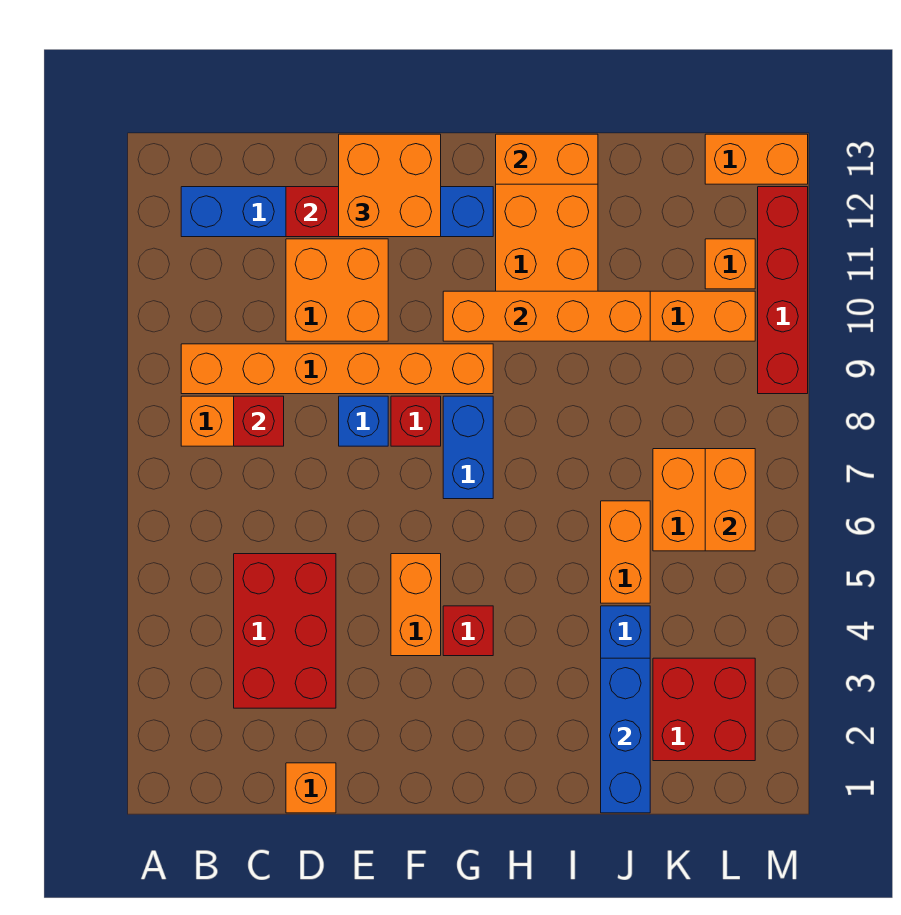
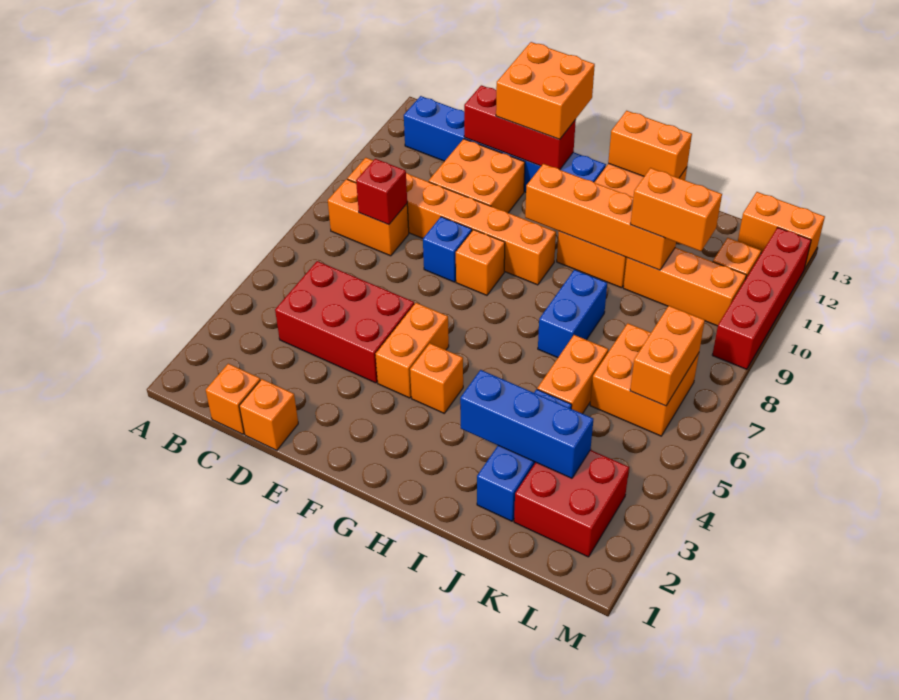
none -> orange brick C1 level 1
red brick C3:D5 level 1 -> red brick C4:E5 level 1
red brick F8 level 1 -> orange brick F8 level 1
red brick G4 level 1 -> orange brick G4 level 1
blue brick G7:G8 level 1 -> blue brick I7:I8 level 1
blue brick J1:J3 level 2 -> blue brick I3:K3 level 2
none -> orange brick J10:K10 level 3

